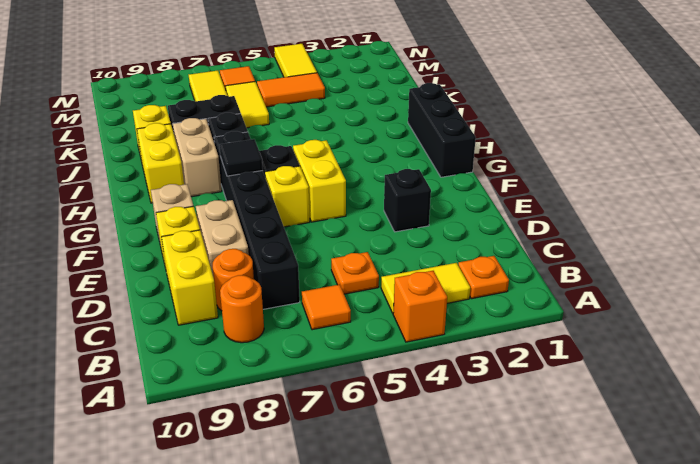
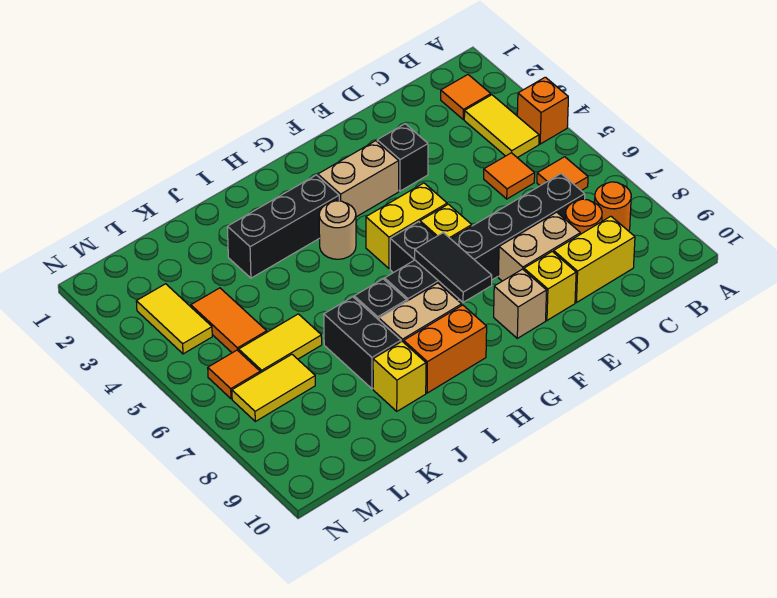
orange plate B2 level 1 -> orange tile B2 level 1
orange plate C5 level 1 -> orange tile C5 level 1
none -> tan brick F3:G3 level 1
black brick G1:I1 level 1 -> black brick H3:J3 level 1
black tile G7 level 2 -> black tile G7:G8 level 2
none -> tan round brick H4 level 1
yellow brick H9:I9 level 1 -> orange brick H9:I9 level 1
yellow tile M4:N4 level 1 -> yellow tile M3:M4 level 1

